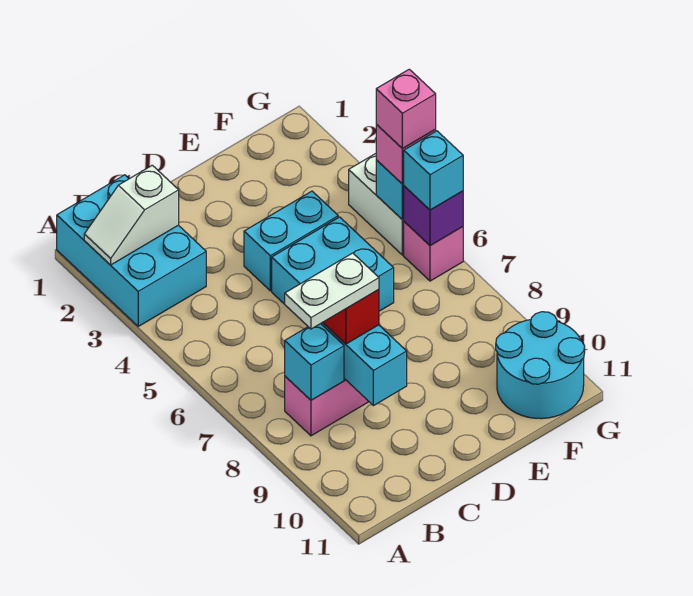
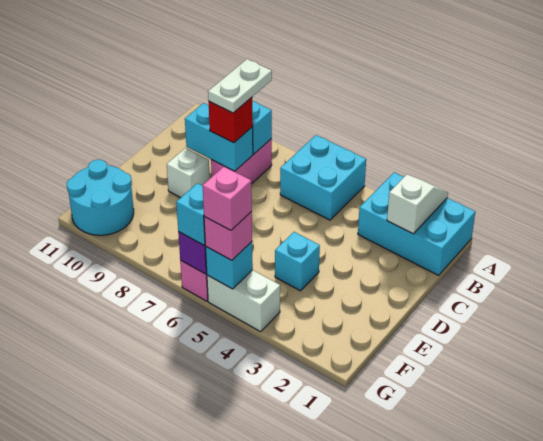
cyan brick D4:E4 level 1 -> cyan brick E4 level 1
cyan brick D5:E6 level 1 -> cyan brick A5:B6 level 1
none -> white brick D9 level 1

